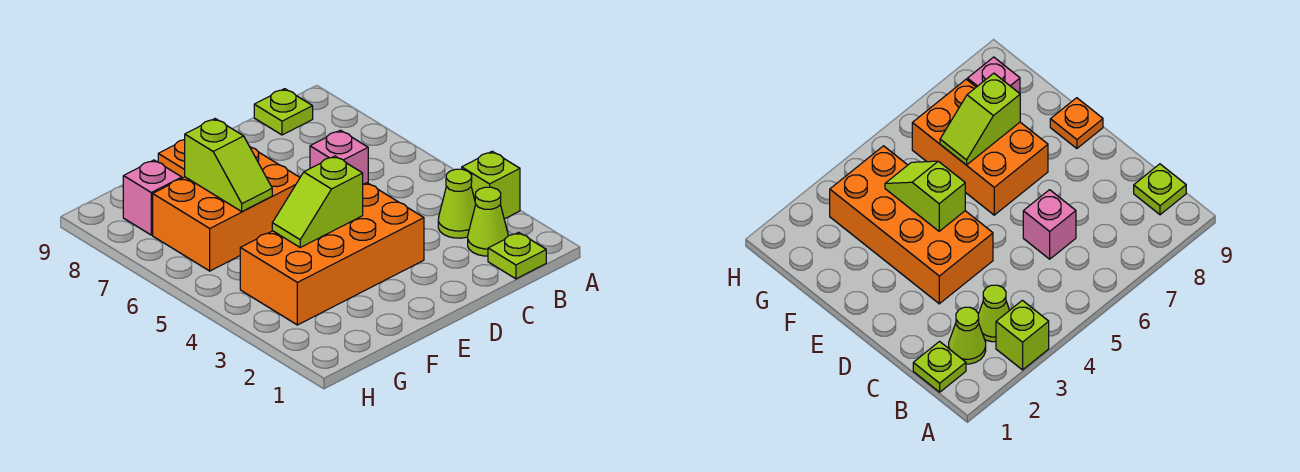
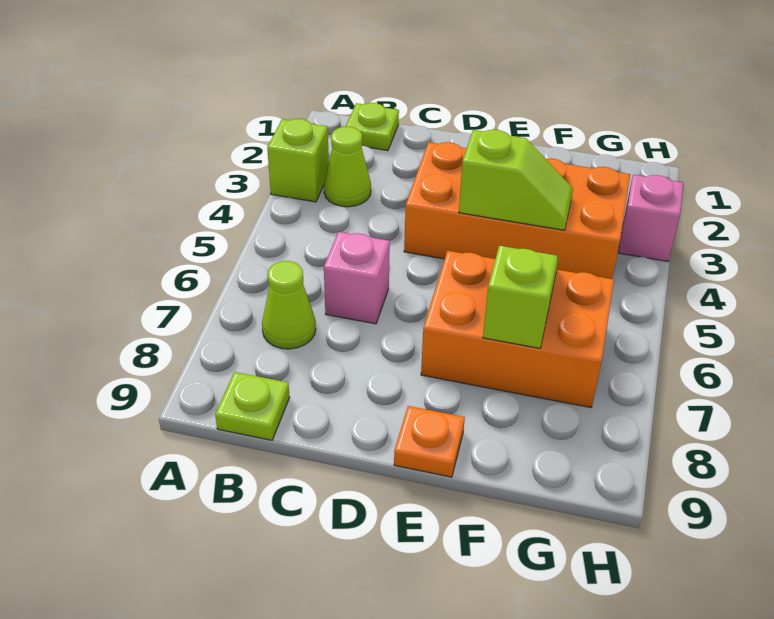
lime cone B2 level 1 -> lime cone B7 level 1
pink brick G8 level 1 -> pink brick H3 level 1

